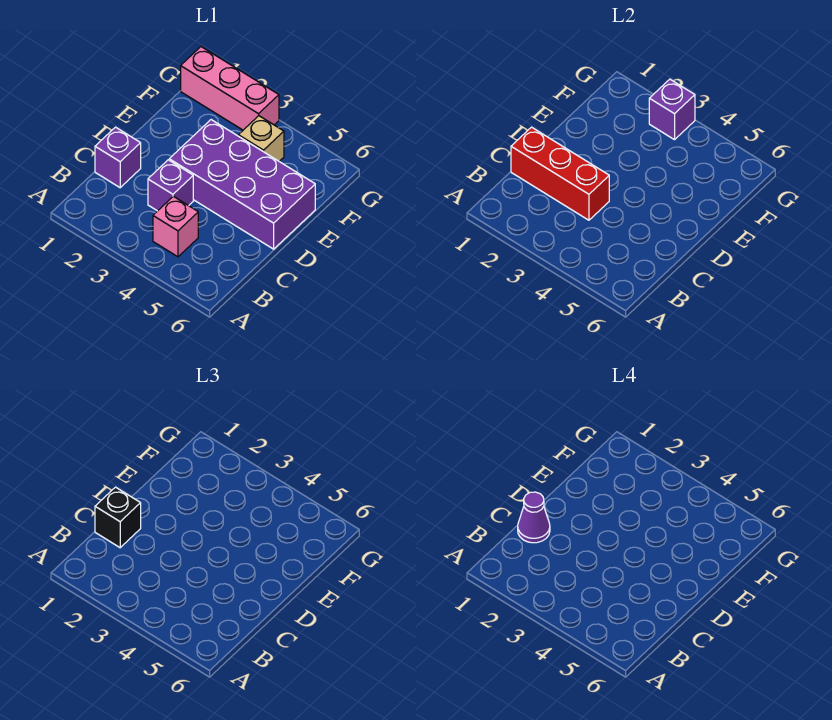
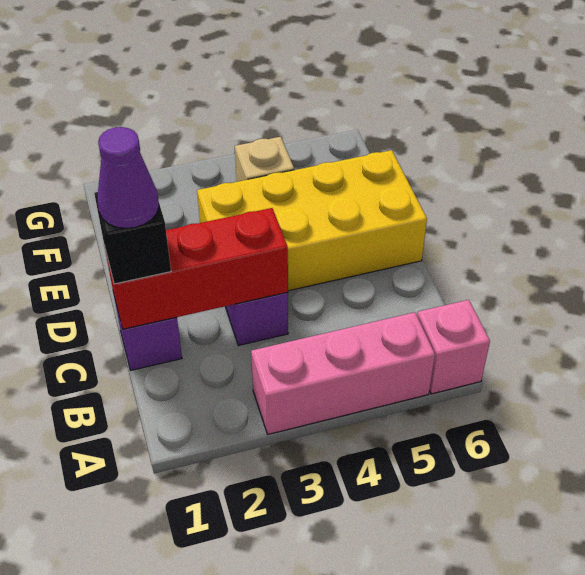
pink brick B4 level 1 -> pink brick A6 level 1
purple brick D3:E6 level 1 -> yellow brick D3:E6 level 1
pink brick G1:G3 level 1 -> pink brick A3:A5 level 1
purple brick G3 level 2 -> none

